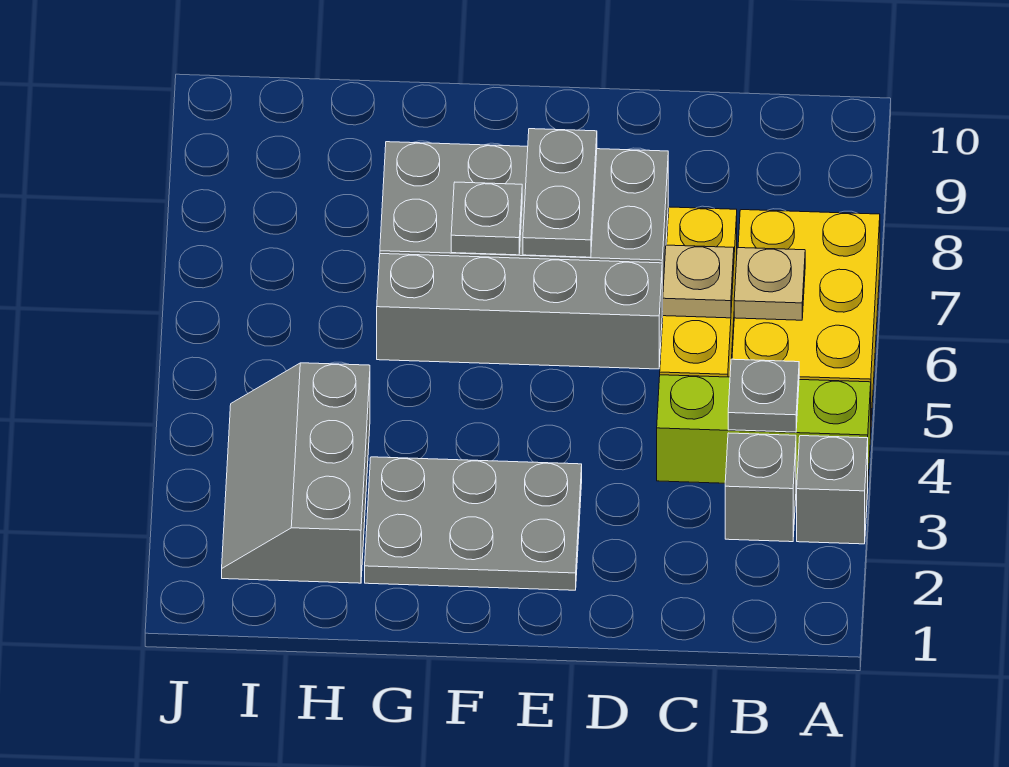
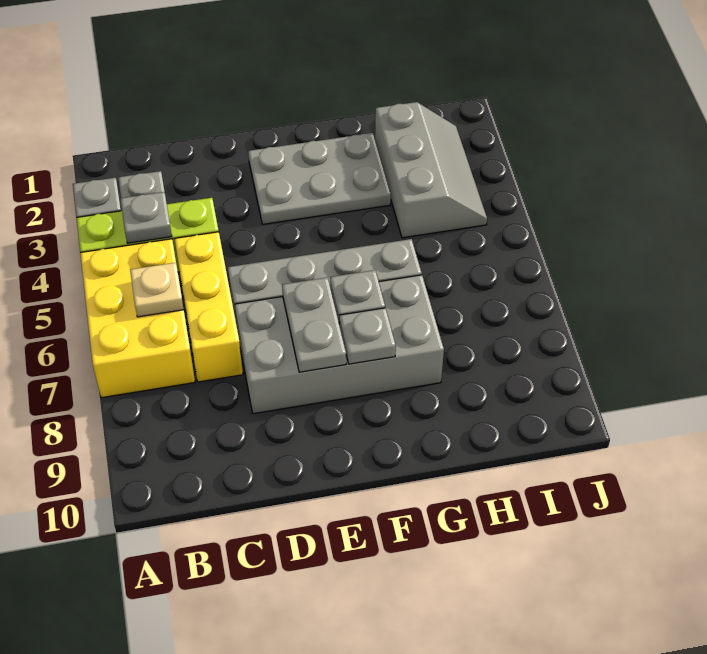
tan plate C6 level 2 -> none
none -> grey plate F8 level 2

